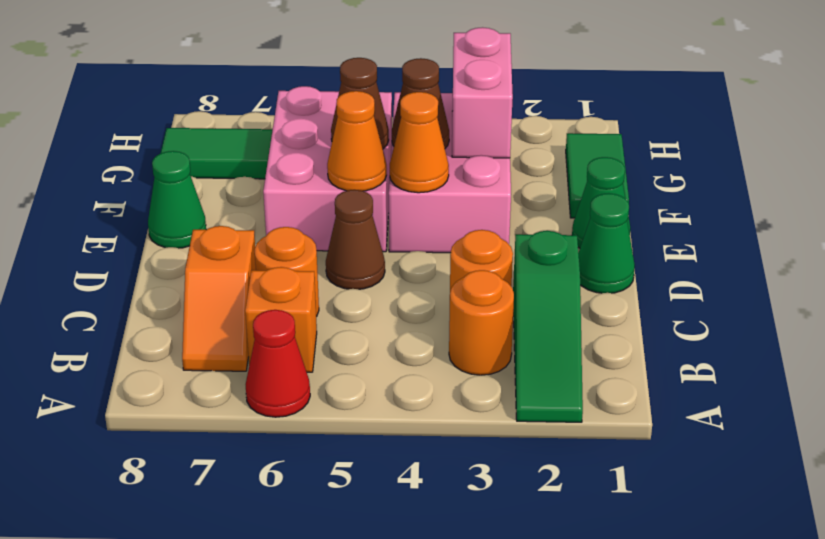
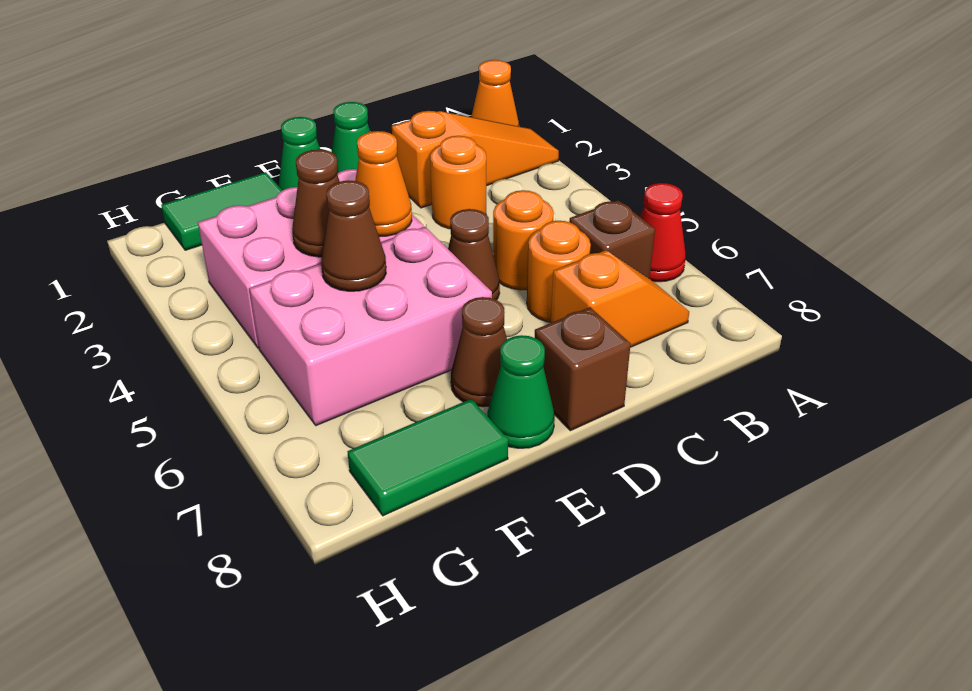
green slope A2:C2 level 1 top C -> orange slope A2:C2 level 1 top C
orange round brick B3 level 1 -> orange round brick C5 level 1
orange brick B6 level 1 -> brown brick B6 level 1
none -> brown brick D8 level 1
orange cone E5 level 2 -> orange cone A1 level 1
none -> brown cone E7 level 1
pink brick F3:G3 level 2 -> none
green tile G7:G8 level 1 -> green tile F8:G8 level 1

